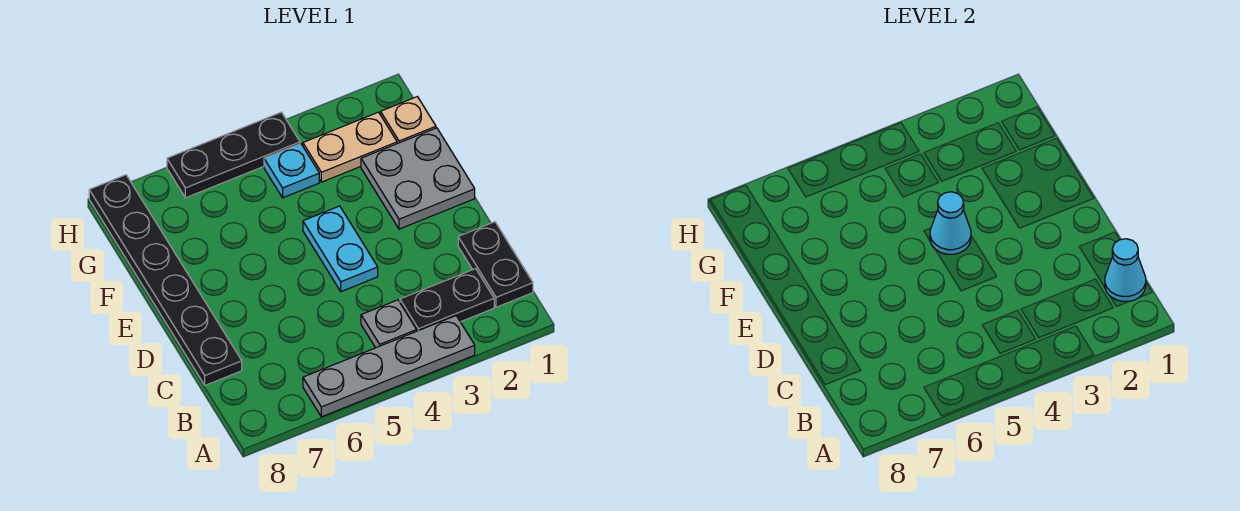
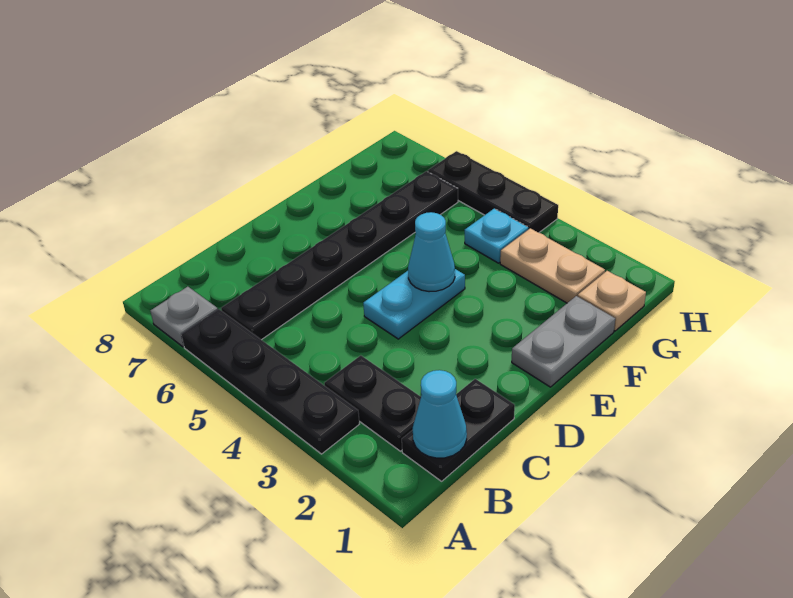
grey plate A3:A6 level 1 -> black plate A3:A6 level 1
grey plate B4 level 1 -> grey plate A7 level 1
black plate C8:H8 level 1 -> black plate B6:G6 level 1
grey plate E1:F2 level 1 -> grey plate E1:F1 level 1

